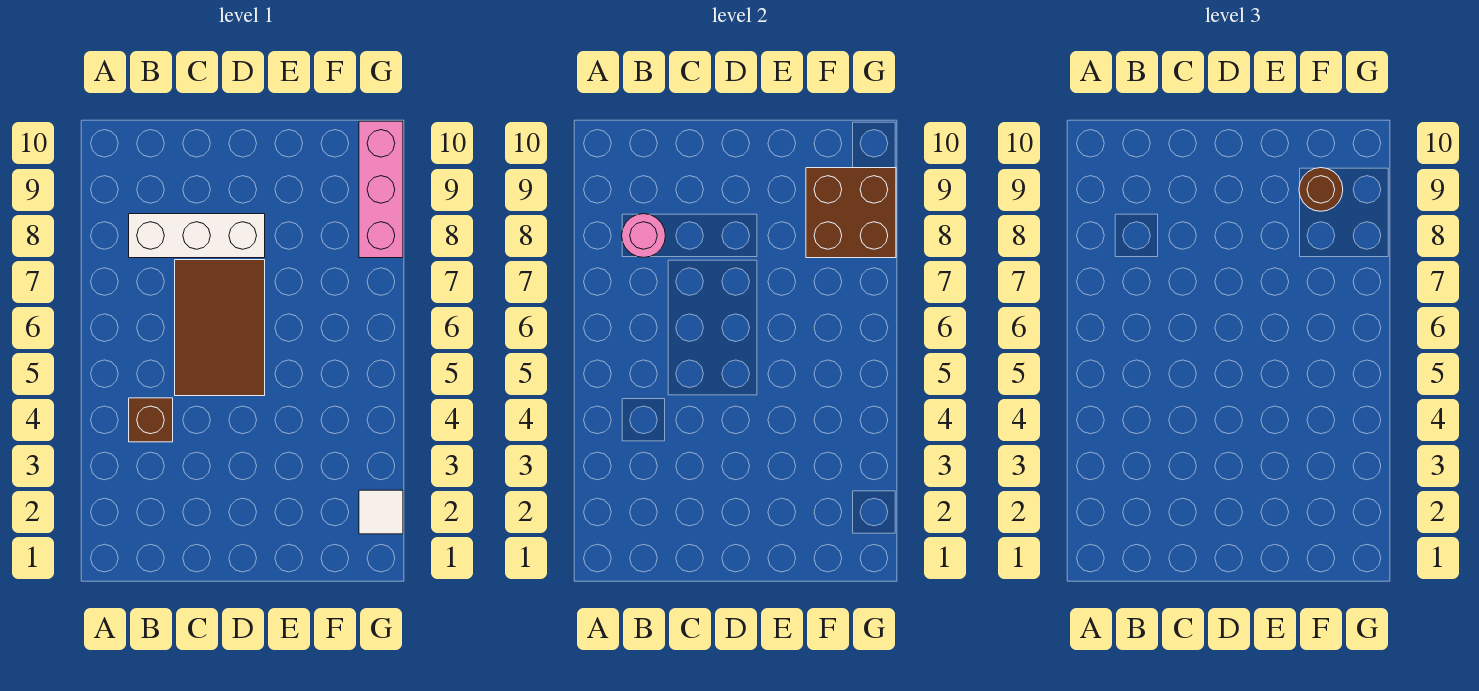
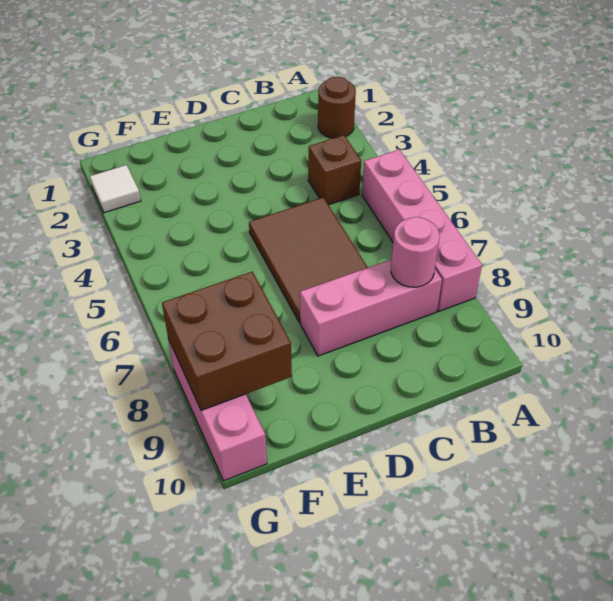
none -> pink brick A5:A8 level 1
white brick B8:D8 level 1 -> pink brick B8:D8 level 1
brown round brick F9 level 3 -> brown round brick A2 level 1

